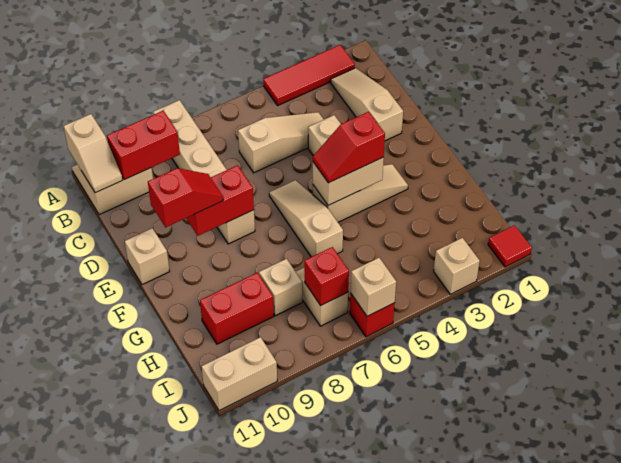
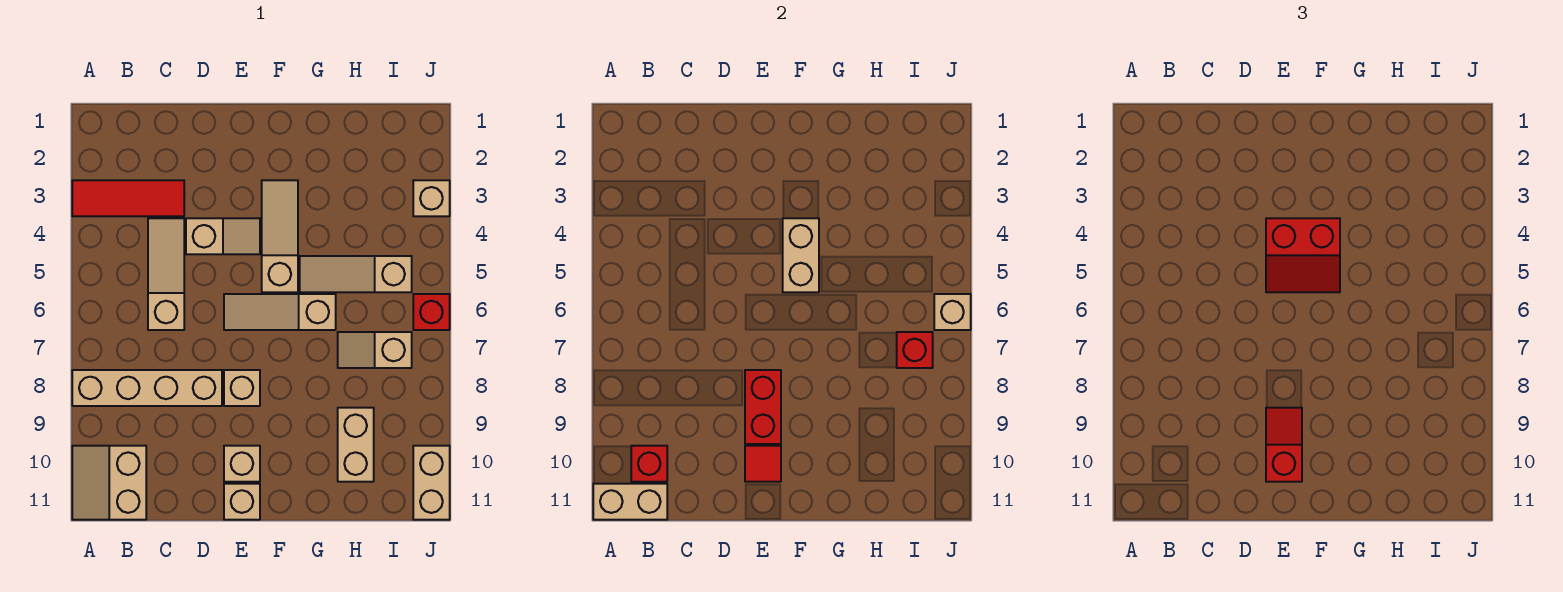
red tile A2:A4 level 1 -> red tile A3:C3 level 1
tan slope A11:B11 level 2 top A -> tan brick A11:B11 level 2
tan slope B2:D2 level 1 top D -> tan slope G5:I5 level 1 top I
red brick B9:B10 level 2 -> red brick B10 level 2
red slope F4:F5 level 3 top 4 -> red slope E4:F5 level 3 top 4
tan brick H8 level 1 -> tan brick E10 level 1
red brick H9:H10 level 1 -> tan brick H9:H10 level 1
red tile J1 level 1 -> red tile E10 level 2

